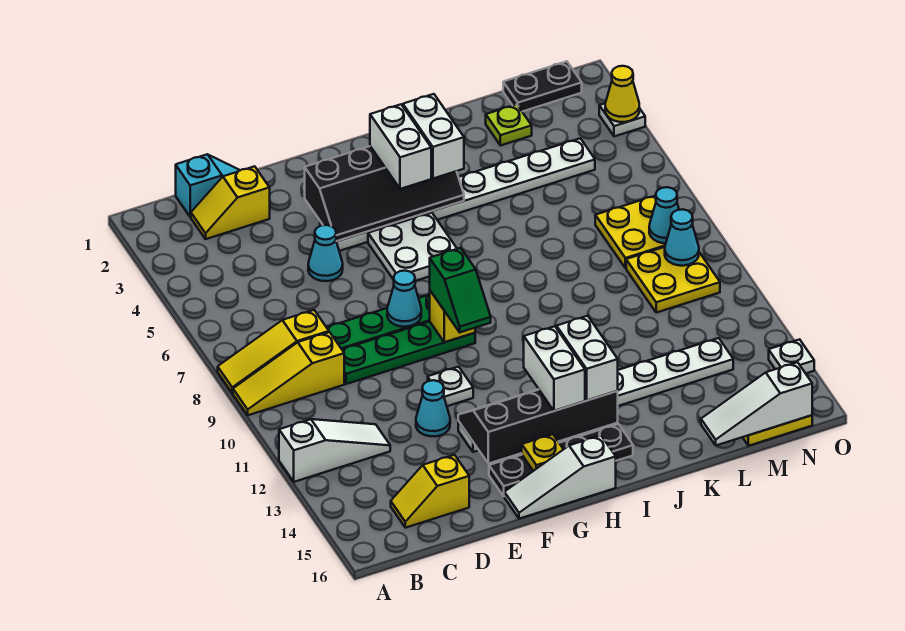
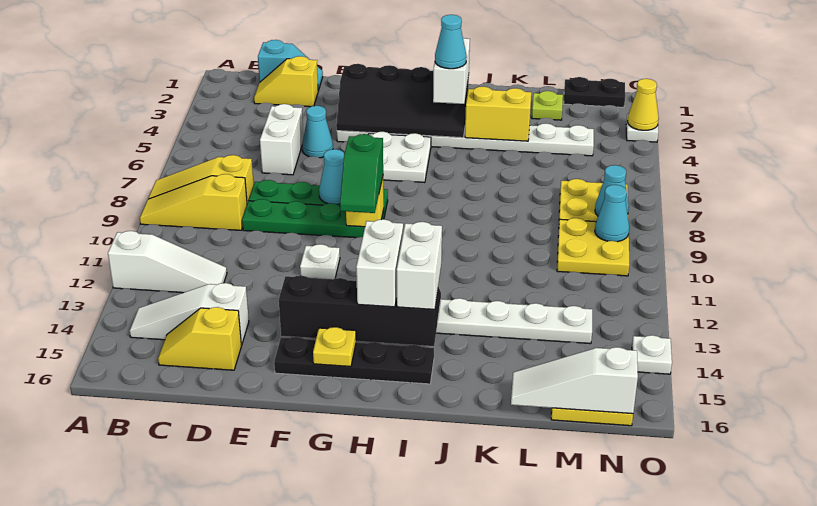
cyan cone E12 level 1 -> cyan cone I4 level 4
white slope F16:H16 level 1 top H -> white slope B14:D14 level 1 top D
white brick H3:H4 level 3 -> white brick D5:D6 level 1
none -> yellow brick J4:K4 level 2

